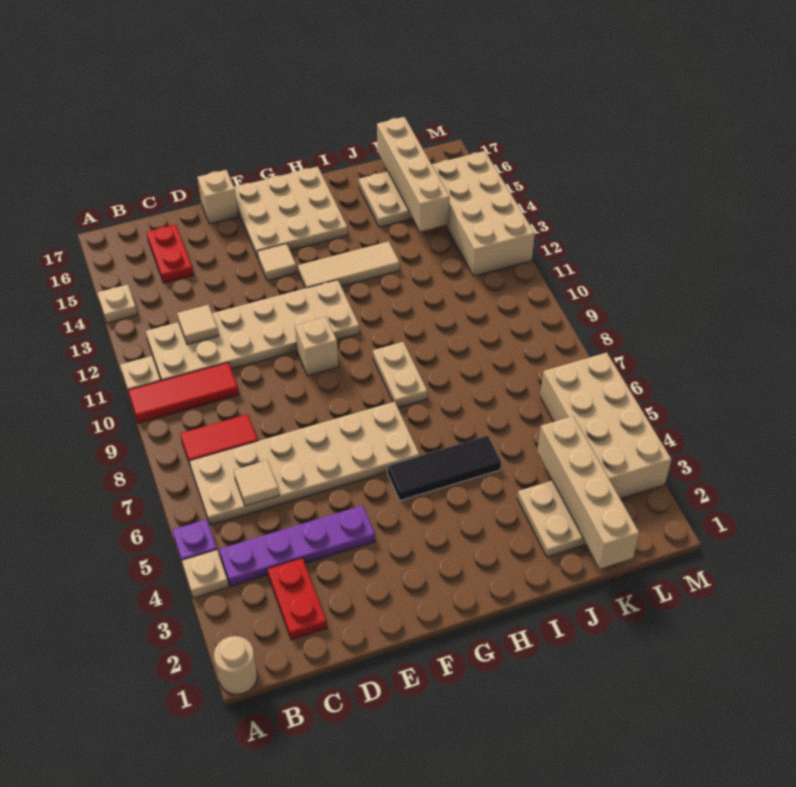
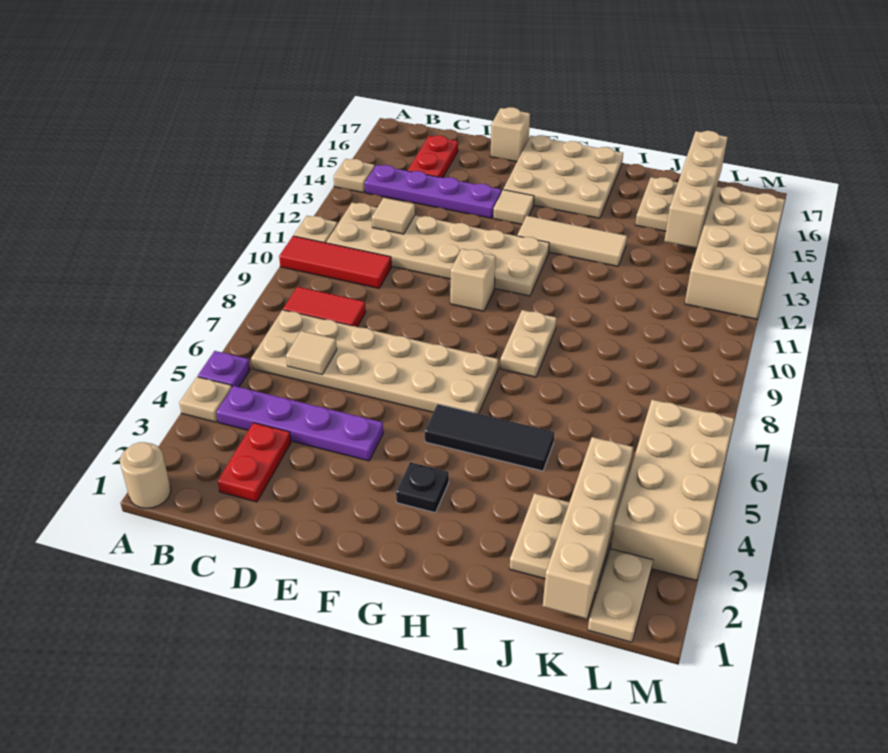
none -> purple plate B14:E14 level 1
none -> black plate G3 level 1
none -> tan plate L1:L2 level 1

